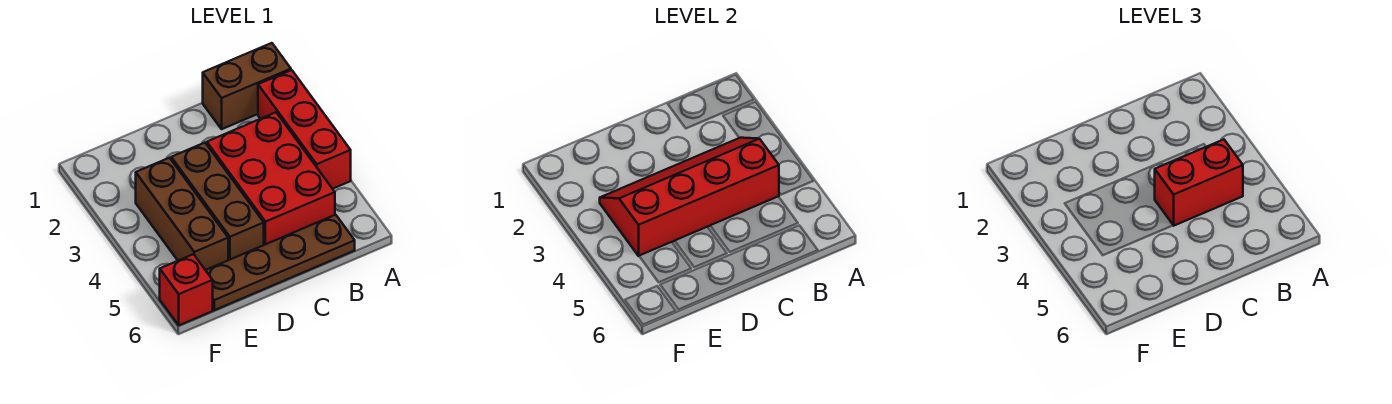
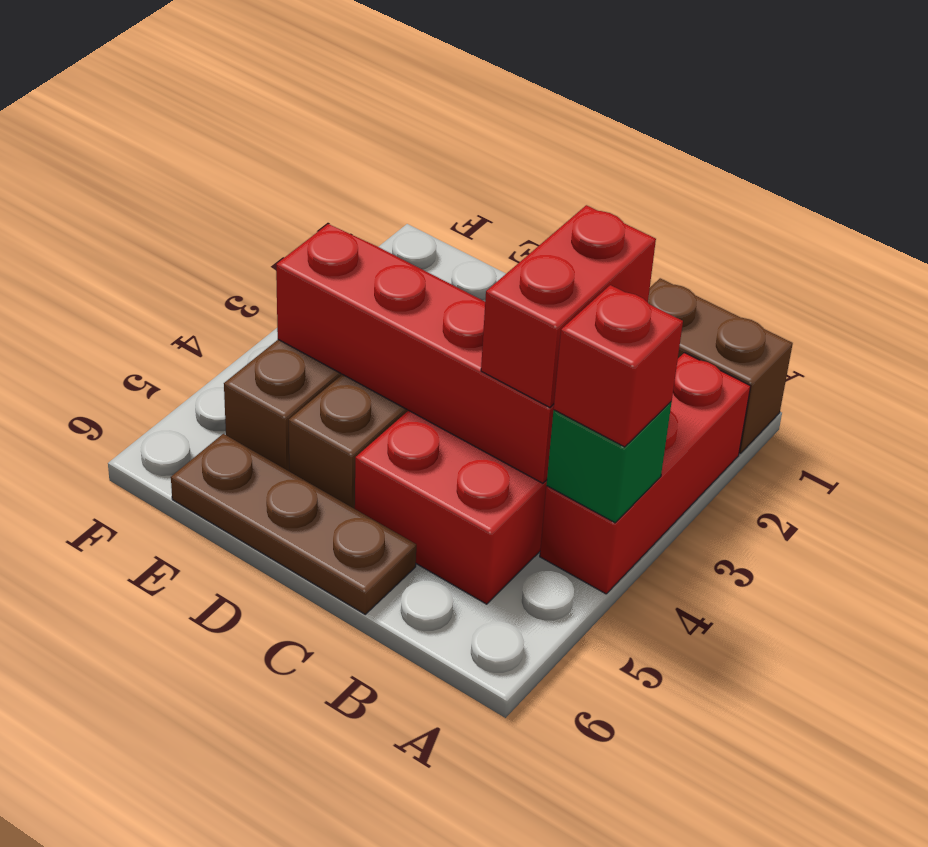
none -> green brick A4 level 2
red brick B4:C4 level 3 -> red brick B3:B4 level 3
brown plate B6:E6 level 1 -> brown plate C6:E6 level 1
red brick F6 level 1 -> red brick A4 level 3

